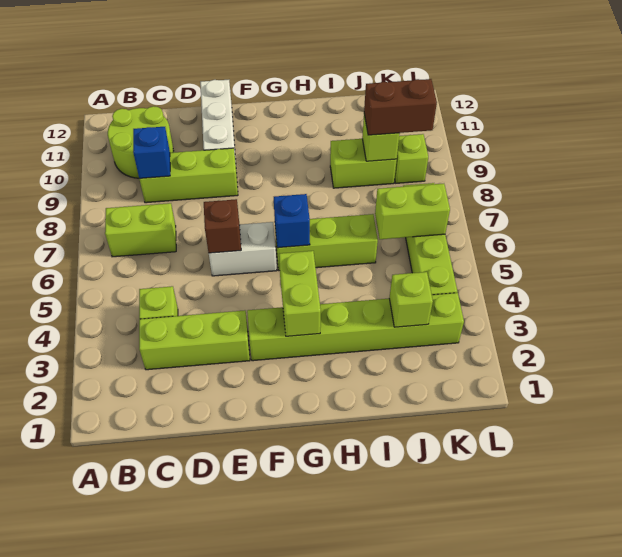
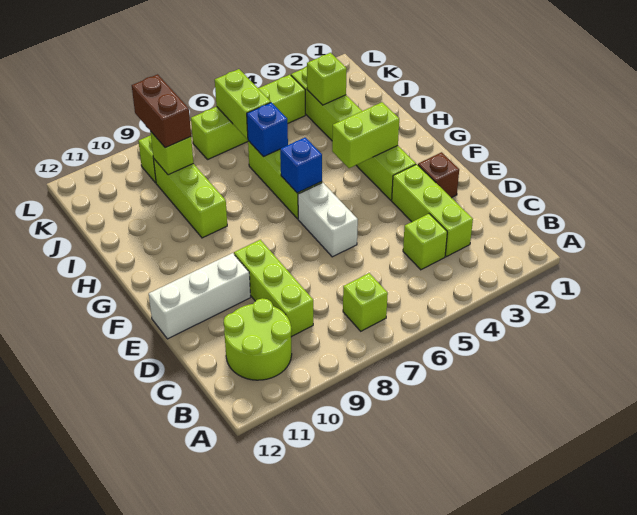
lime brick B7:C7 level 1 -> lime brick B7 level 1
blue brick C9 level 2 -> blue brick I6 level 2
brown brick E6 level 2 -> brown brick E2 level 1
lime brick I9:J9 level 1 -> lime brick H9:J9 level 1

